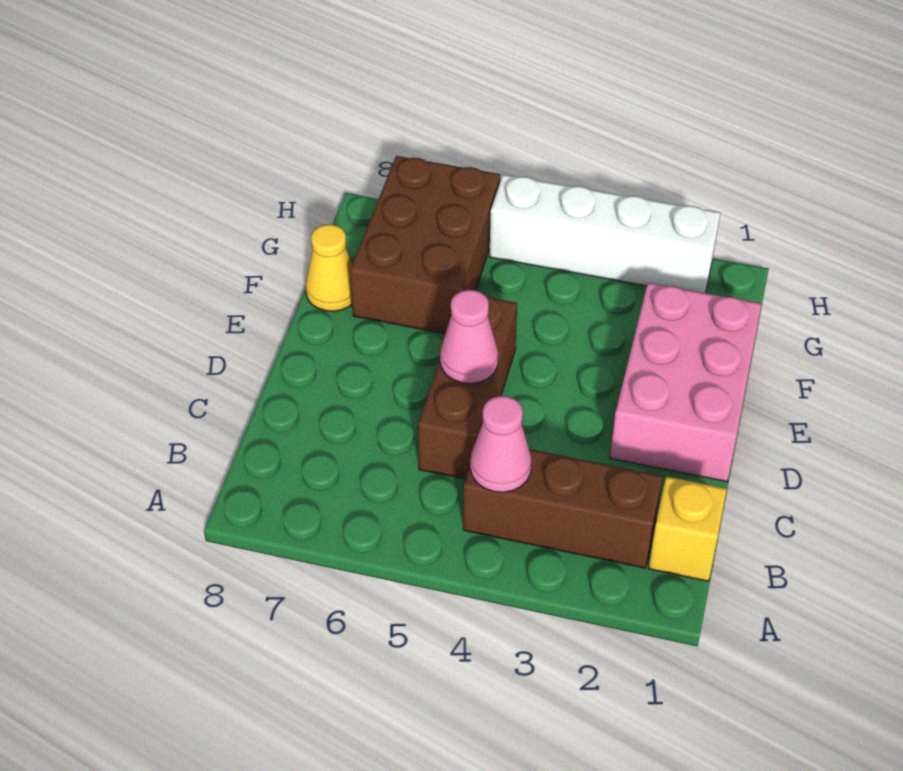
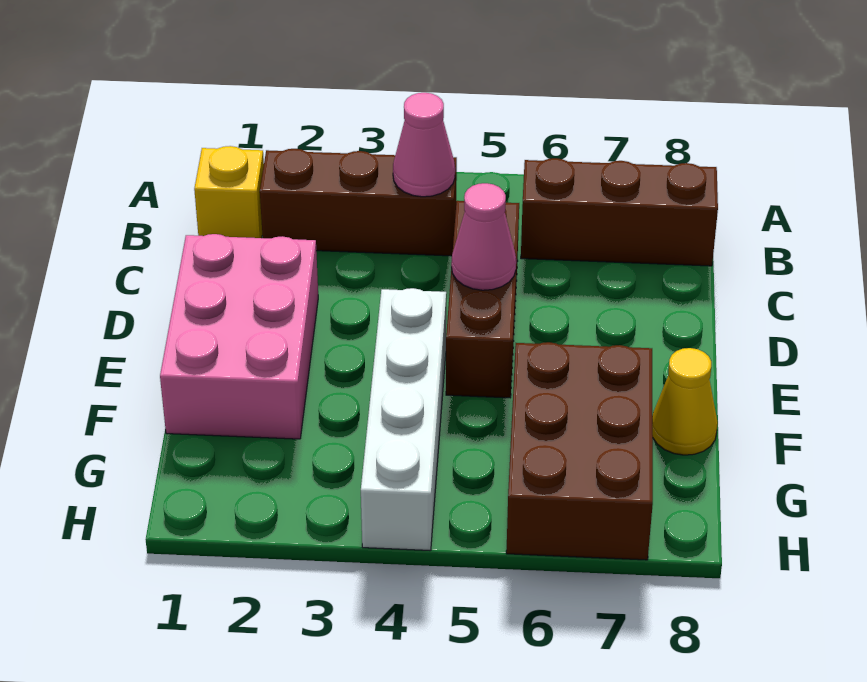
none -> brown brick B6:B8 level 1
white brick H2:H5 level 1 -> white brick E4:H4 level 1

